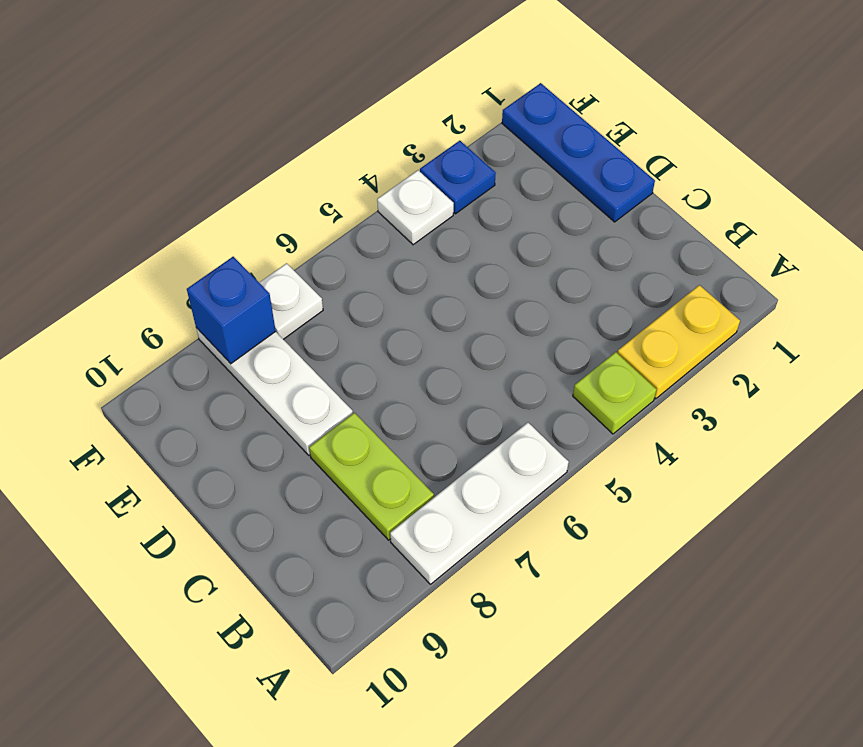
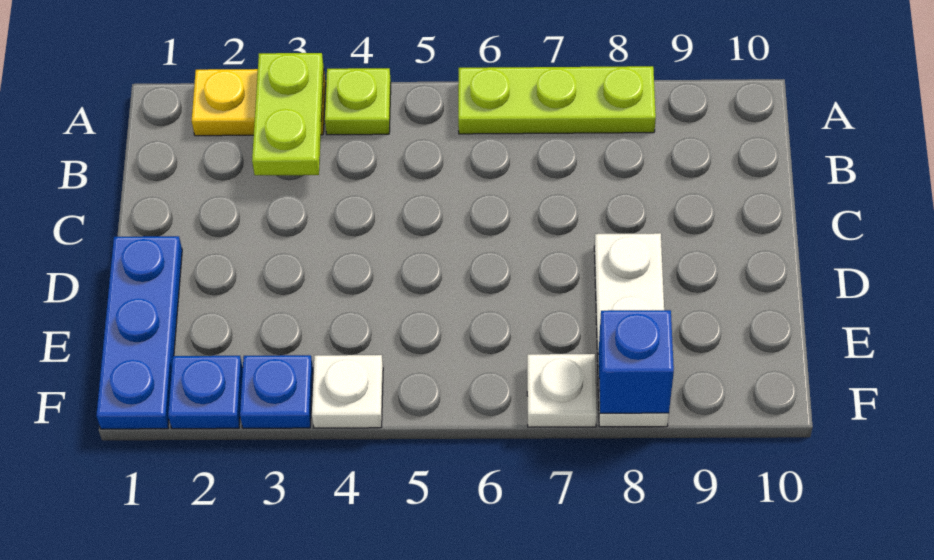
white plate A6:A8 level 1 -> lime plate A6:A8 level 1
lime plate B8:C8 level 1 -> lime plate A3:B3 level 2
none -> blue plate F2 level 1

